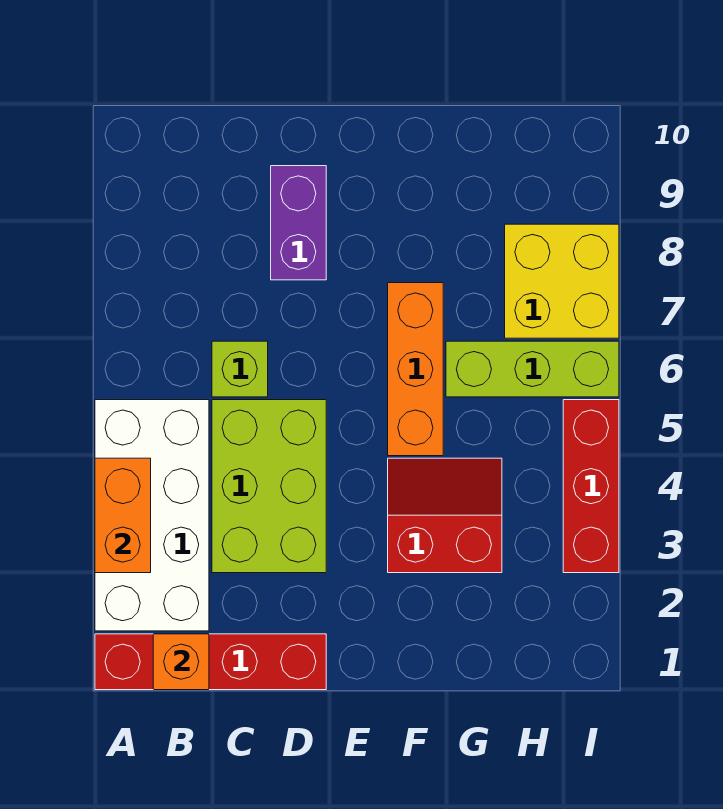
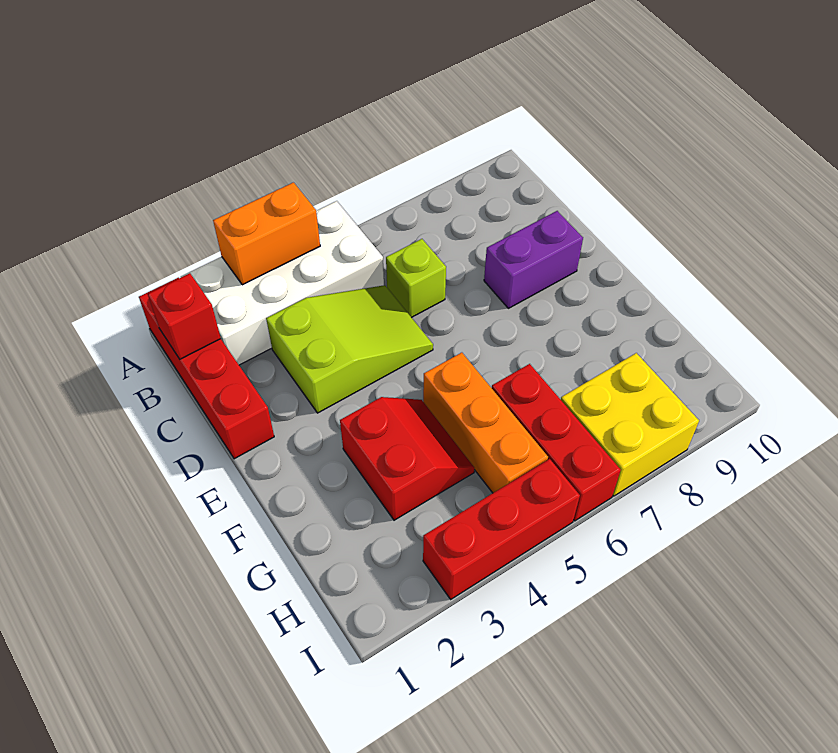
orange brick B1 level 2 -> red brick B1 level 2
lime brick C3:D5 level 1 -> lime slope C3:D5 level 1 top 3
orange brick F5:F7 level 1 -> orange brick F5:H5 level 1
lime brick G6:I6 level 1 -> red brick G6:I6 level 1

